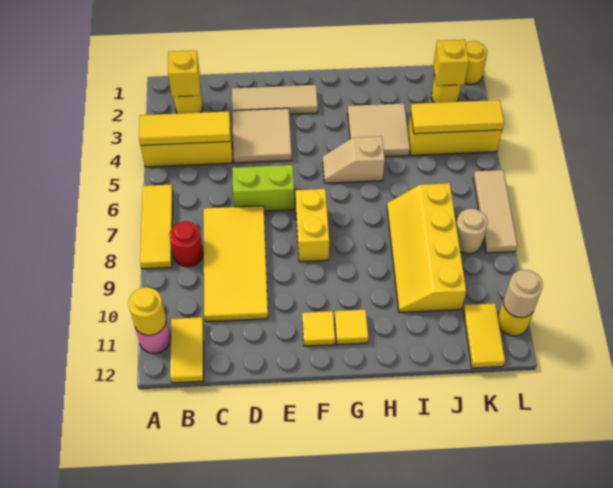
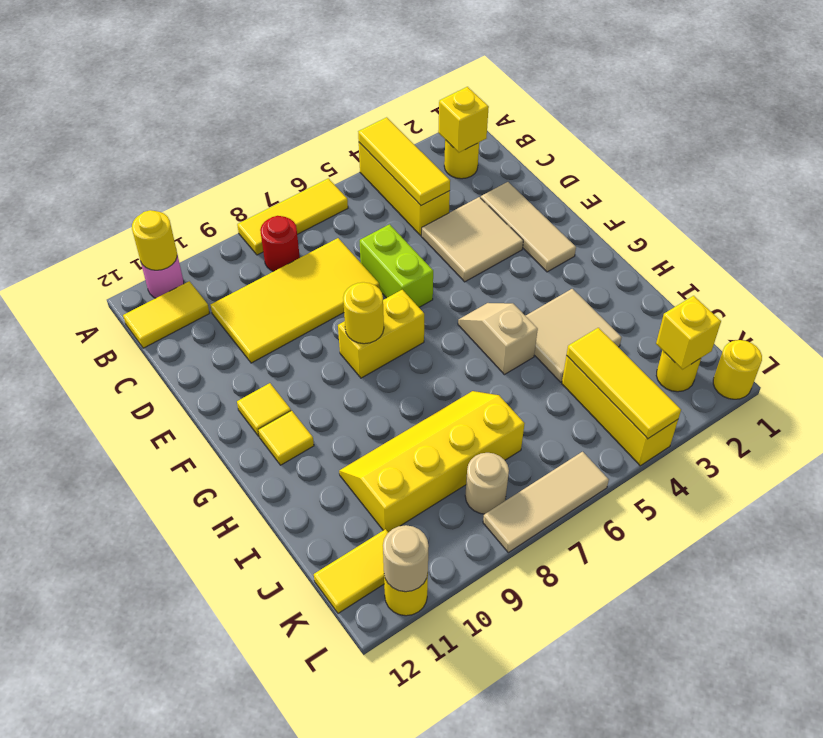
none -> yellow round brick F8 level 2

